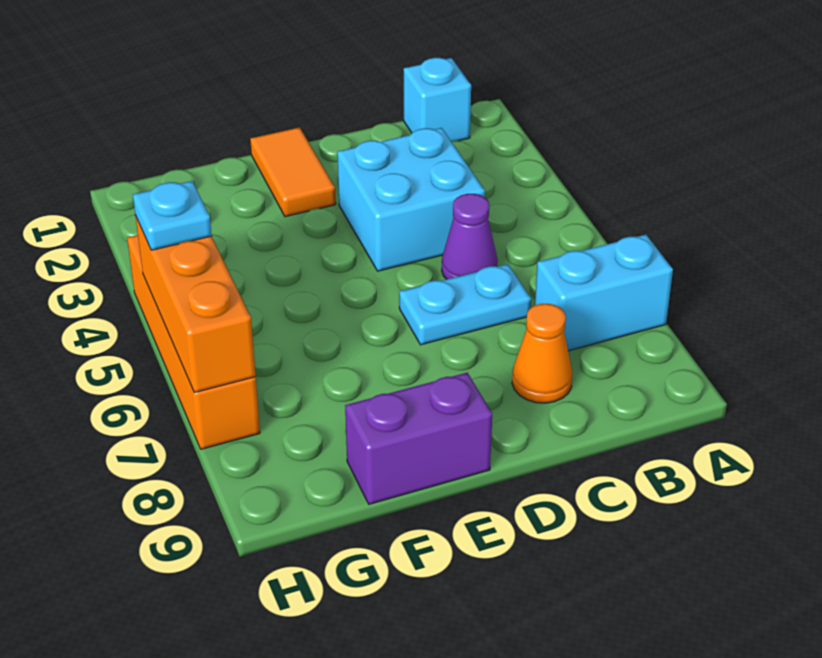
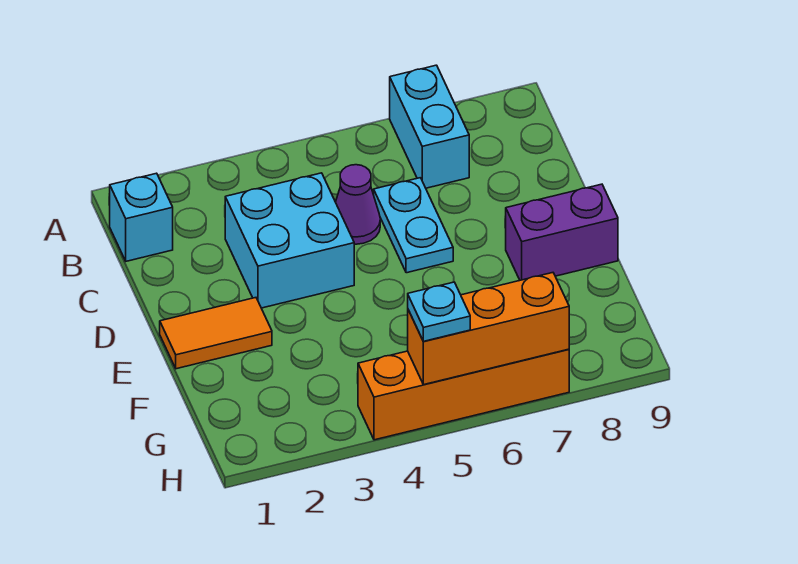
orange cone C8 level 1 -> none
purple brick E9:F9 level 1 -> purple brick E8:E9 level 1

